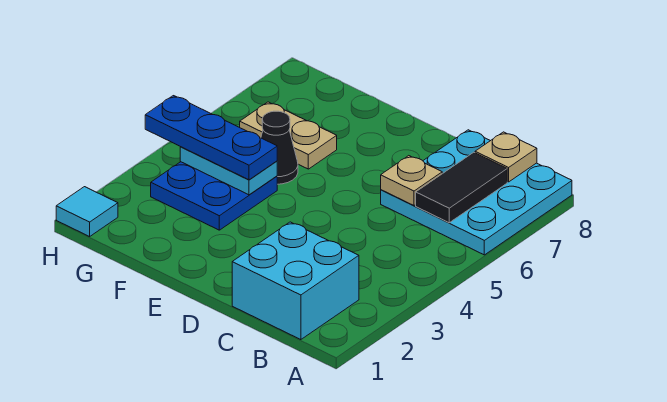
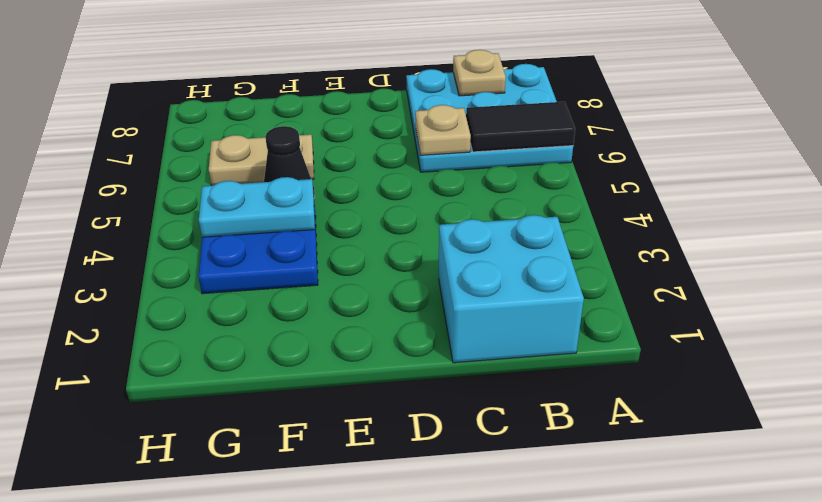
black tile B6:B7 level 2 -> black tile A6:B6 level 2
blue plate F4:H4 level 3 -> none
cyan tile H1 level 1 -> none

